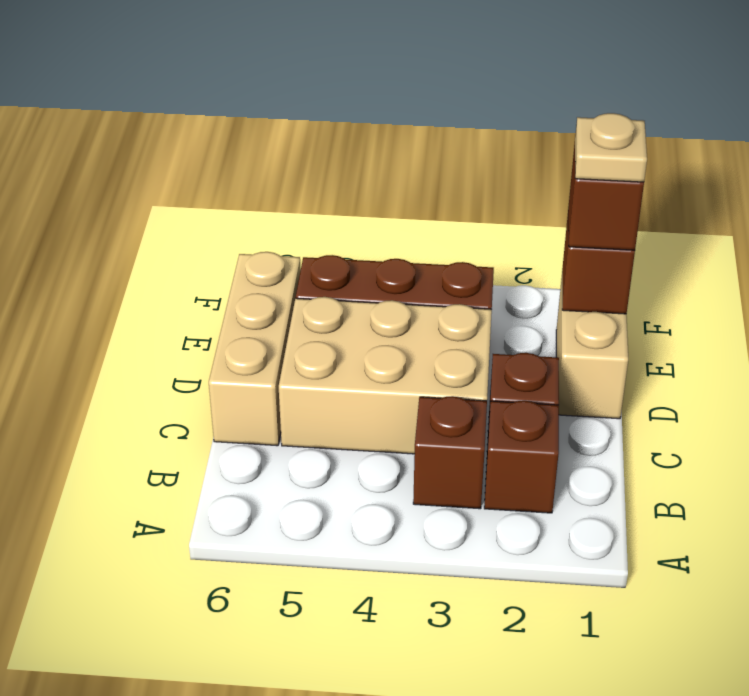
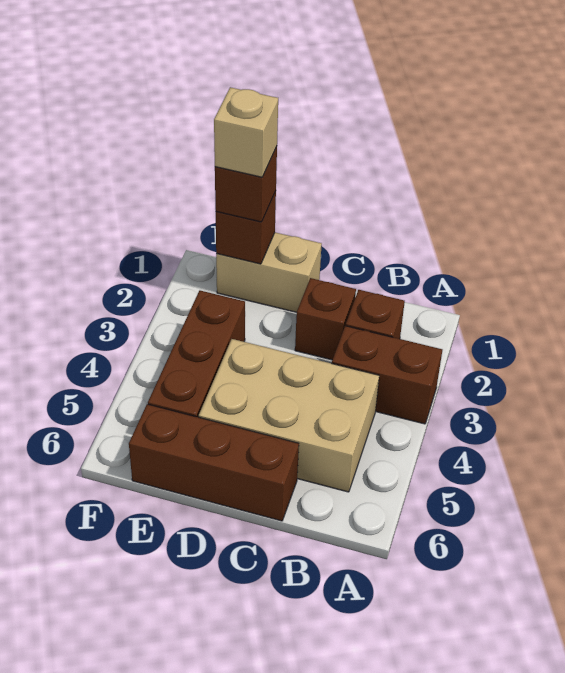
brown brick B3 level 1 -> brown brick A3:B3 level 1
tan brick C3:D5 level 1 -> tan brick B4:D5 level 1
tan brick C6:E6 level 1 -> brown brick C6:E6 level 1
tan plate E1 level 4 -> tan brick E1 level 4

